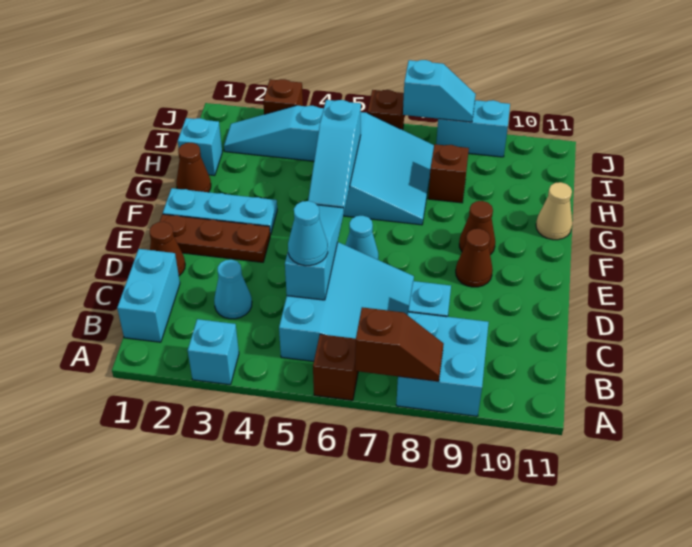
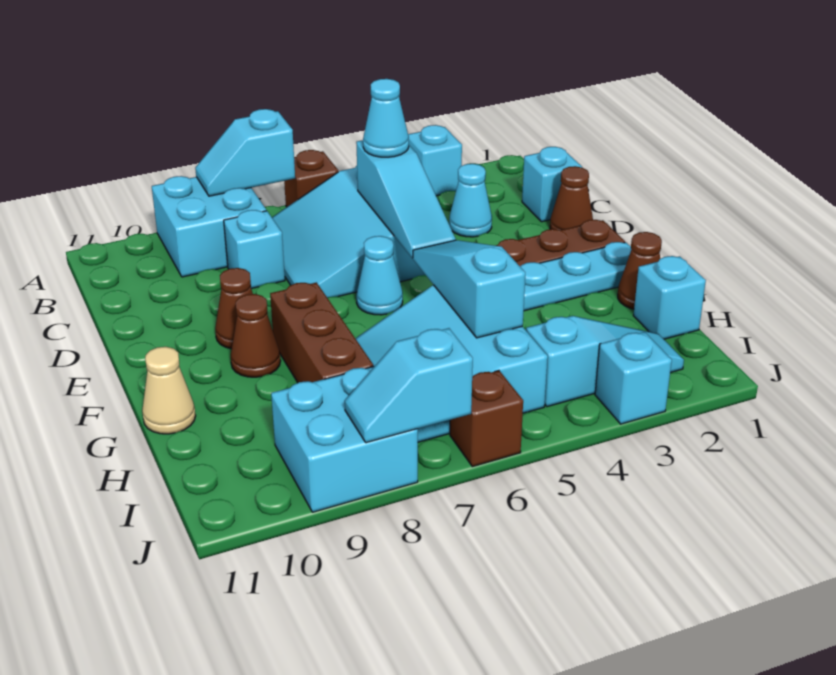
brown slope A7:A8 level 2 top 7 -> cyan slope A7:A8 level 2 top 7
cyan brick B1:C1 level 1 -> cyan brick C1 level 1
brown brick H8 level 1 -> brown brick F8:H8 level 1
brown brick J3 level 1 -> cyan brick J3 level 1
cyan brick J8:J9 level 1 -> cyan brick I8:J9 level 1

